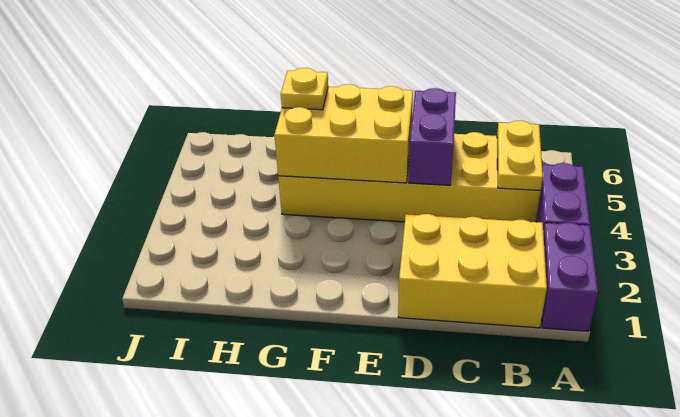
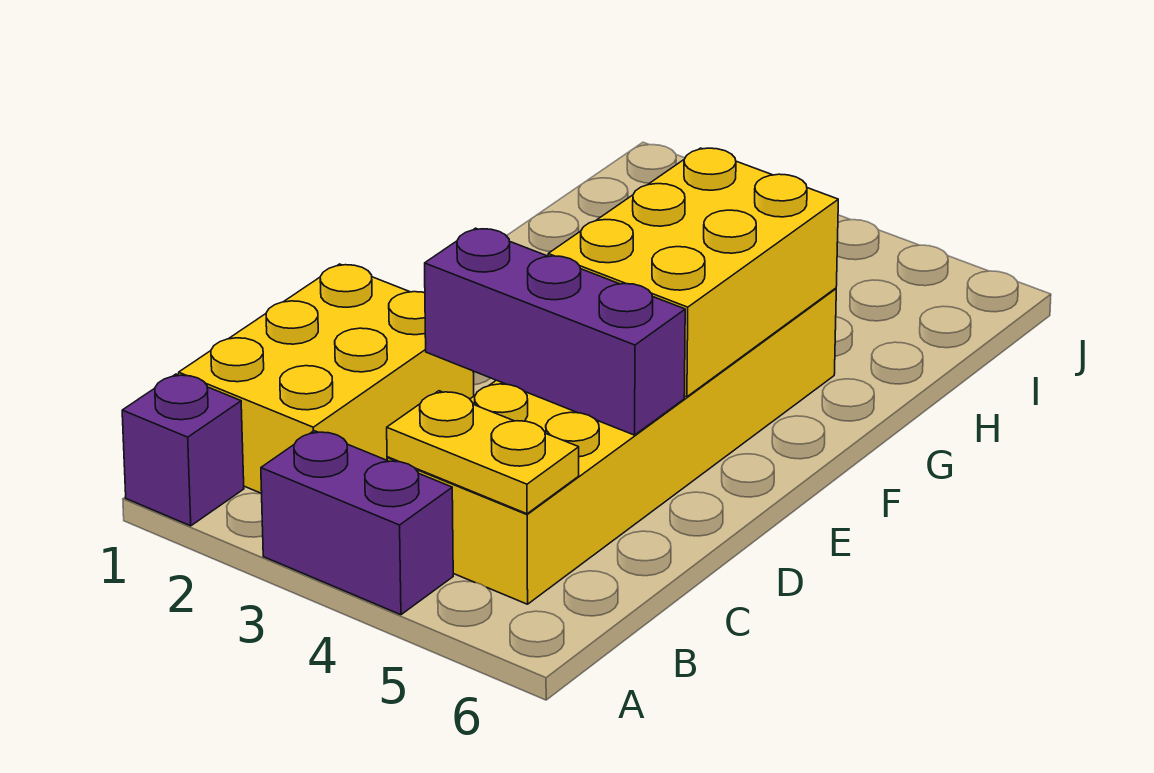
purple brick A1:A2 level 1 -> purple brick A1 level 1
purple brick D4:D5 level 2 -> purple brick D3:D5 level 2
yellow plate G5 level 3 -> none

